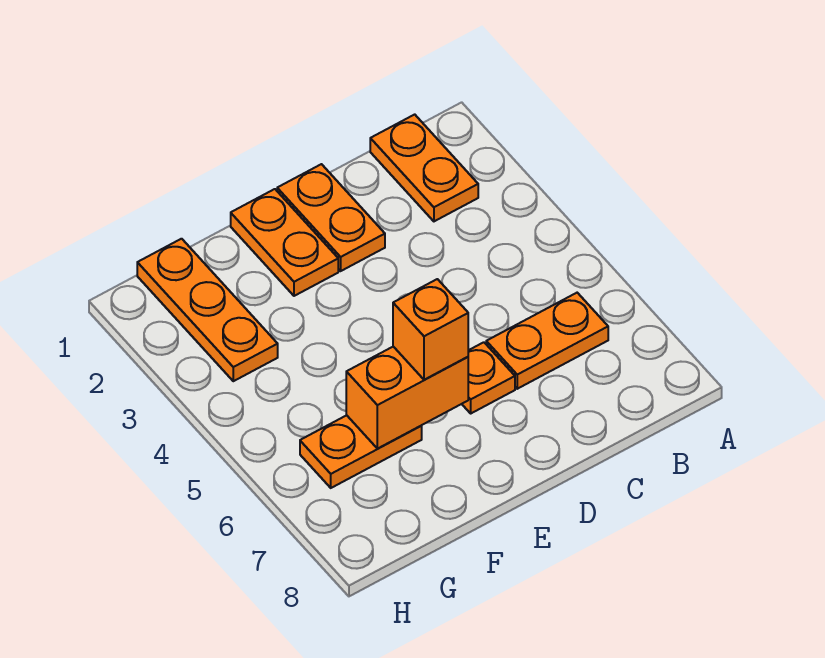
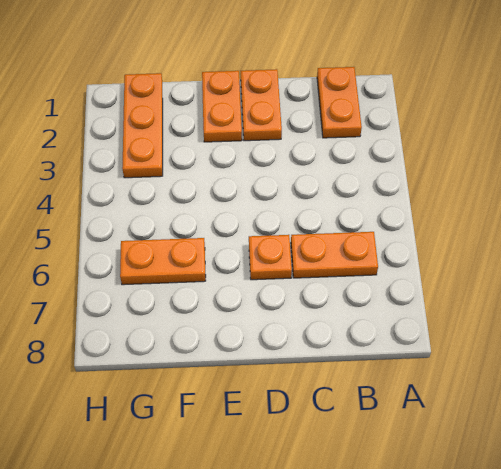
orange brick E6:F6 level 2 -> none
orange brick E6 level 3 -> none

